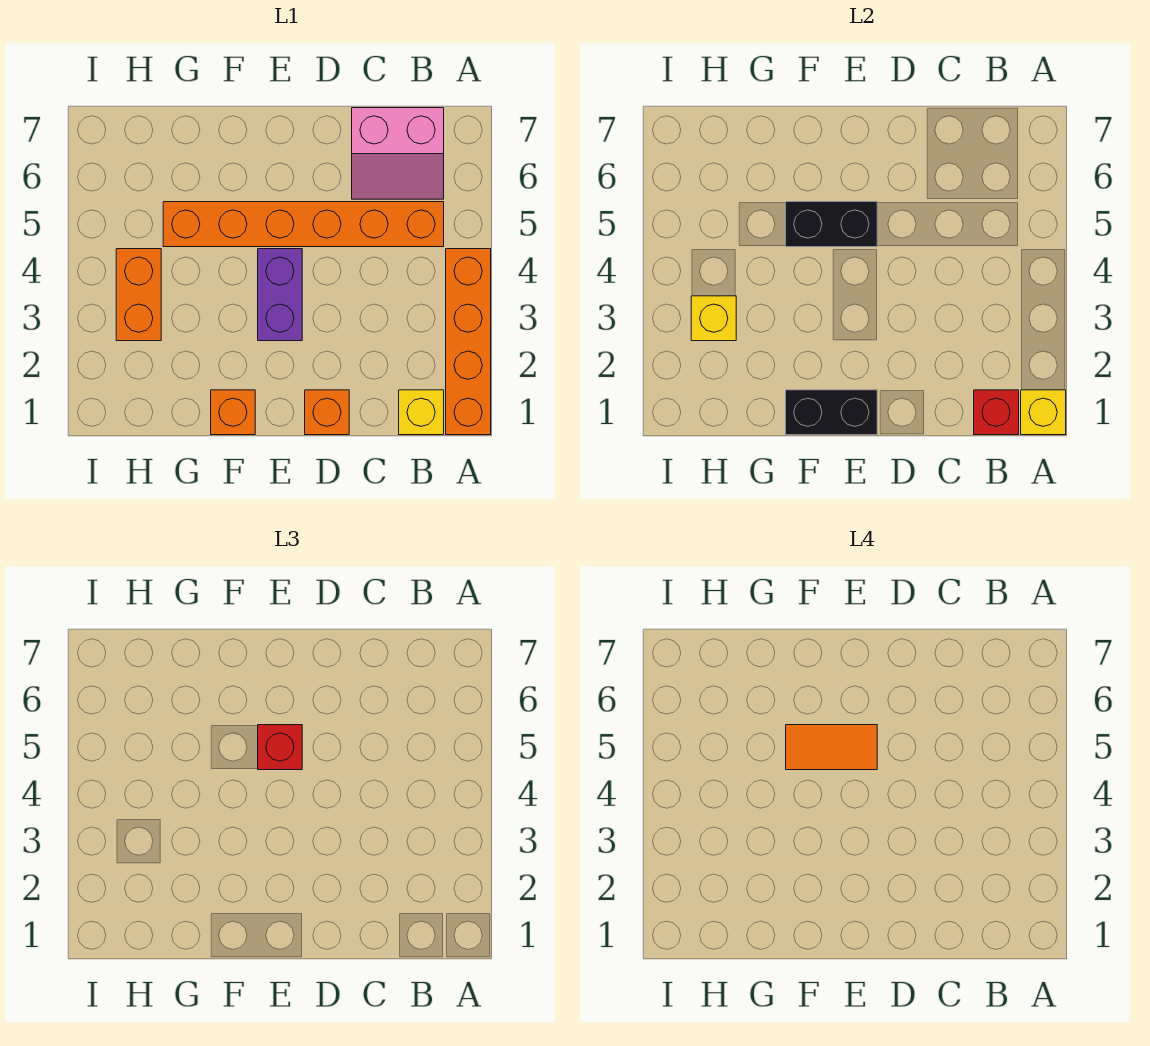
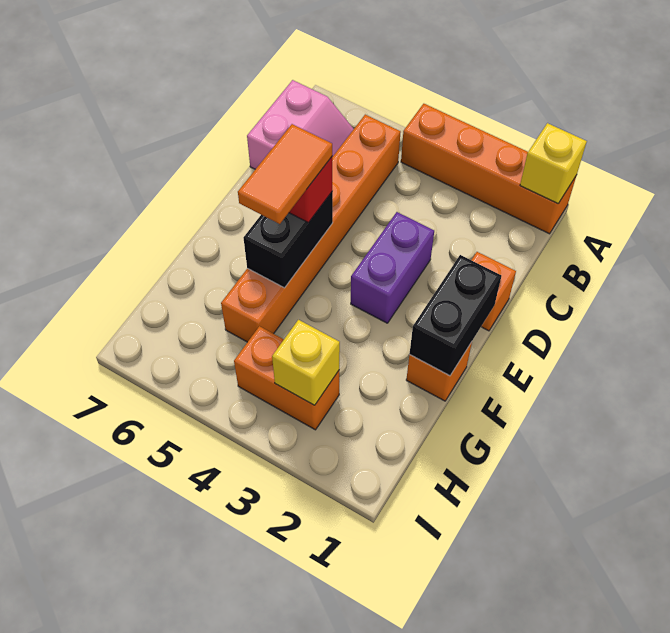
yellow brick B1 level 1 -> none
red brick B1 level 2 -> none
purple brick E3:E4 level 1 -> purple brick D3:E3 level 1

